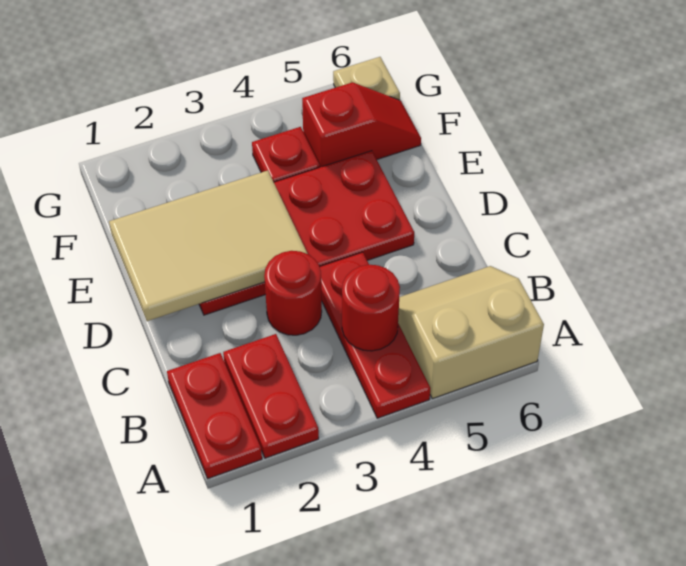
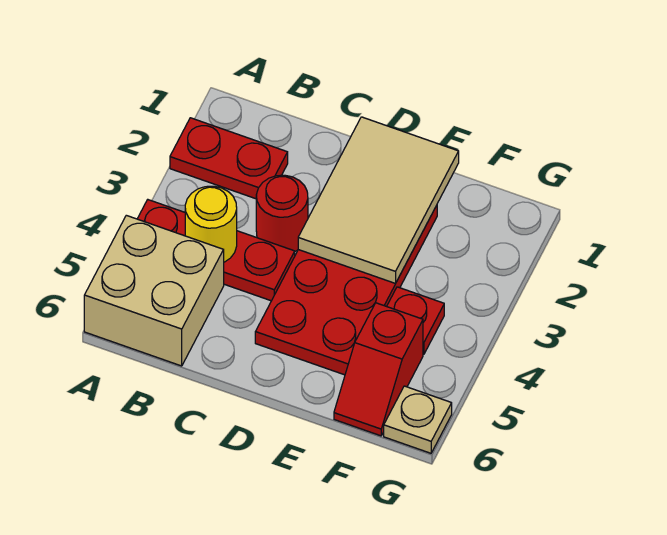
red plate A1:B1 level 1 -> none
tan slope A5:B6 level 1 top A -> tan brick A5:B6 level 1
red round brick B4 level 2 -> yellow round brick B4 level 2

